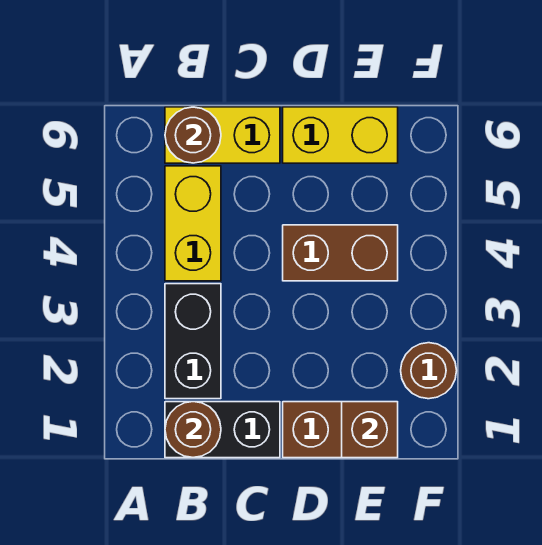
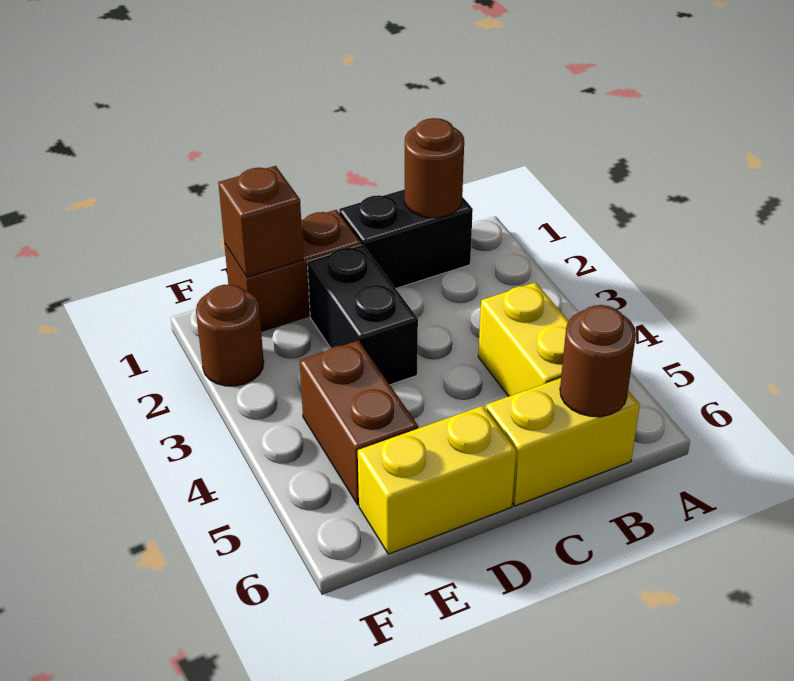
black brick B2:B3 level 1 -> black brick D2:D3 level 1
brown brick D4:E4 level 1 -> brown brick E4:E5 level 1

